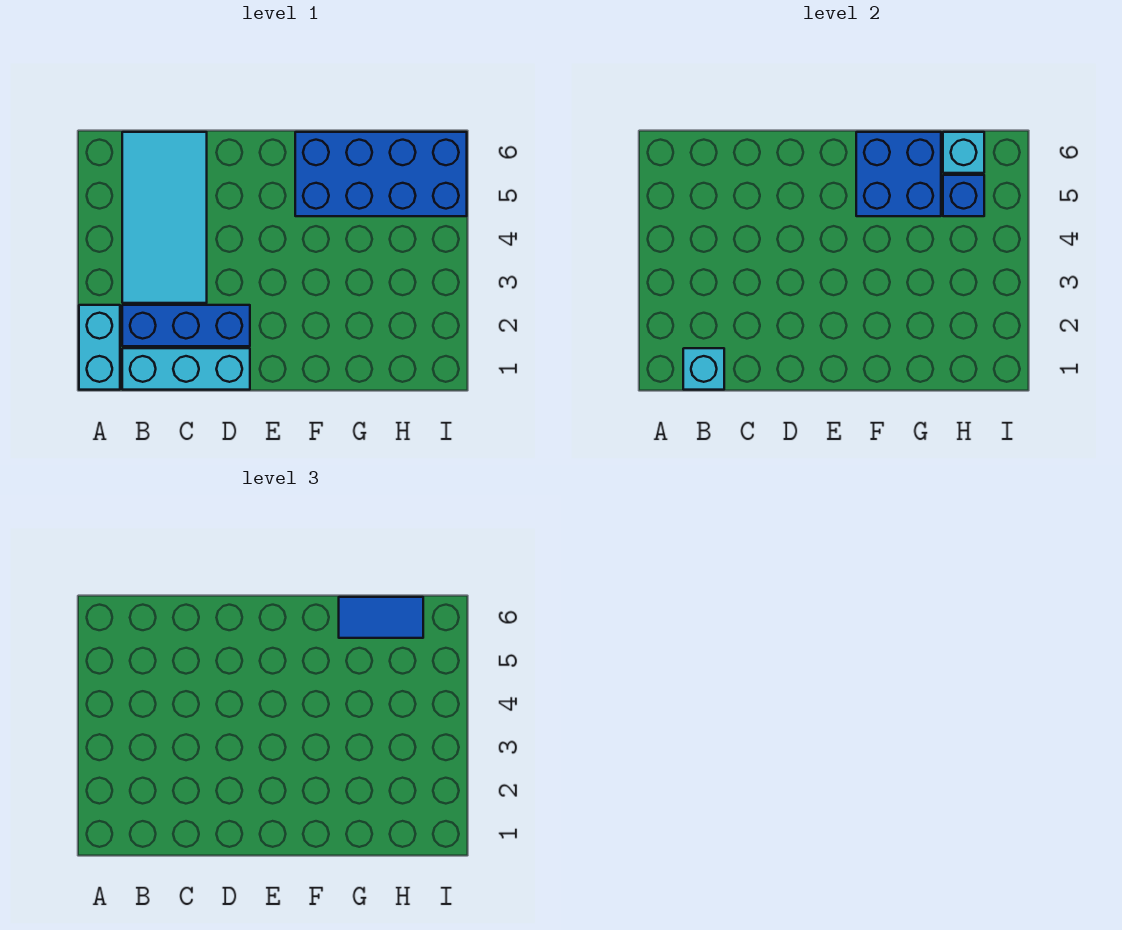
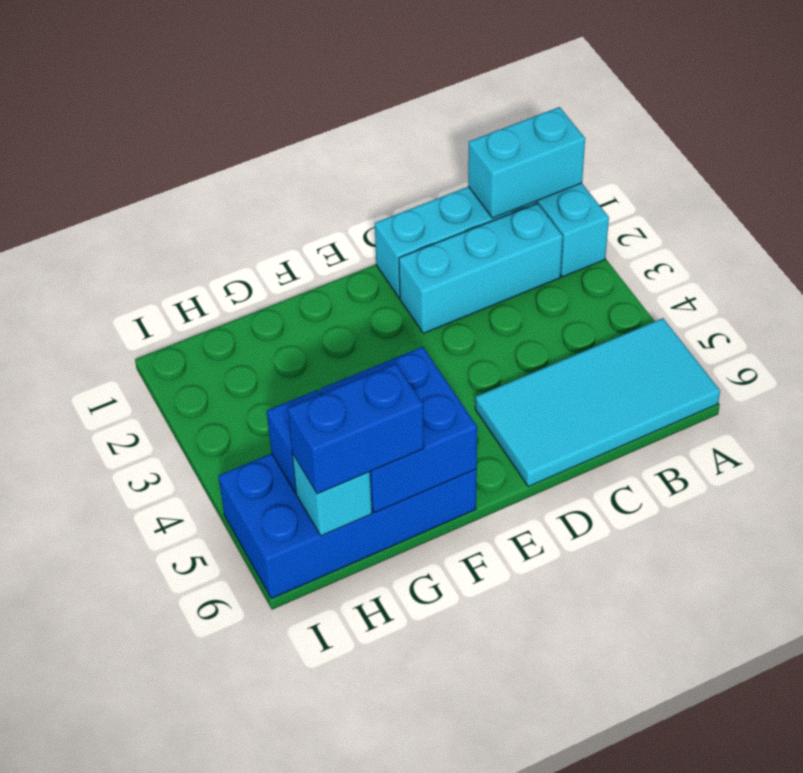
cyan brick B1 level 2 -> cyan brick A1:B1 level 2
blue brick B2:D2 level 1 -> cyan brick B2:D2 level 1
cyan tile B3:C6 level 1 -> cyan tile A5:D6 level 1
blue tile G6:H6 level 3 -> blue brick G6:H6 level 3

